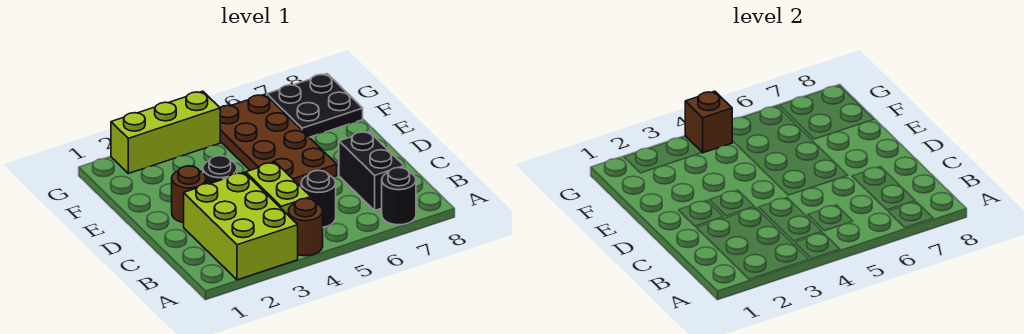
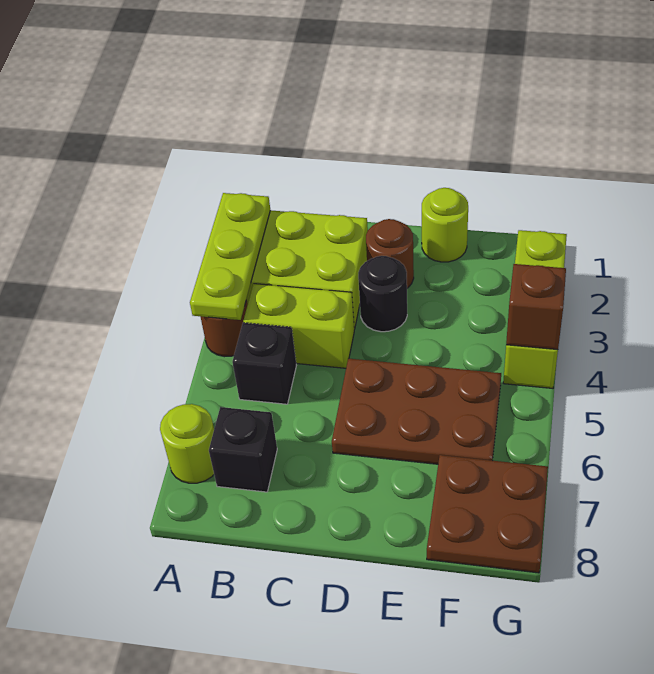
none -> lime plate A2:A4 level 2
black round brick A7 level 1 -> lime round brick A7 level 1
black round brick B5 level 1 -> black brick B5 level 1
black brick B7:C7 level 1 -> black brick B7 level 1
brown plate D5:G6 level 1 -> brown plate D5:F6 level 1
none -> lime round brick E1 level 1
black plate F7:G8 level 1 -> brown plate F7:G8 level 1

